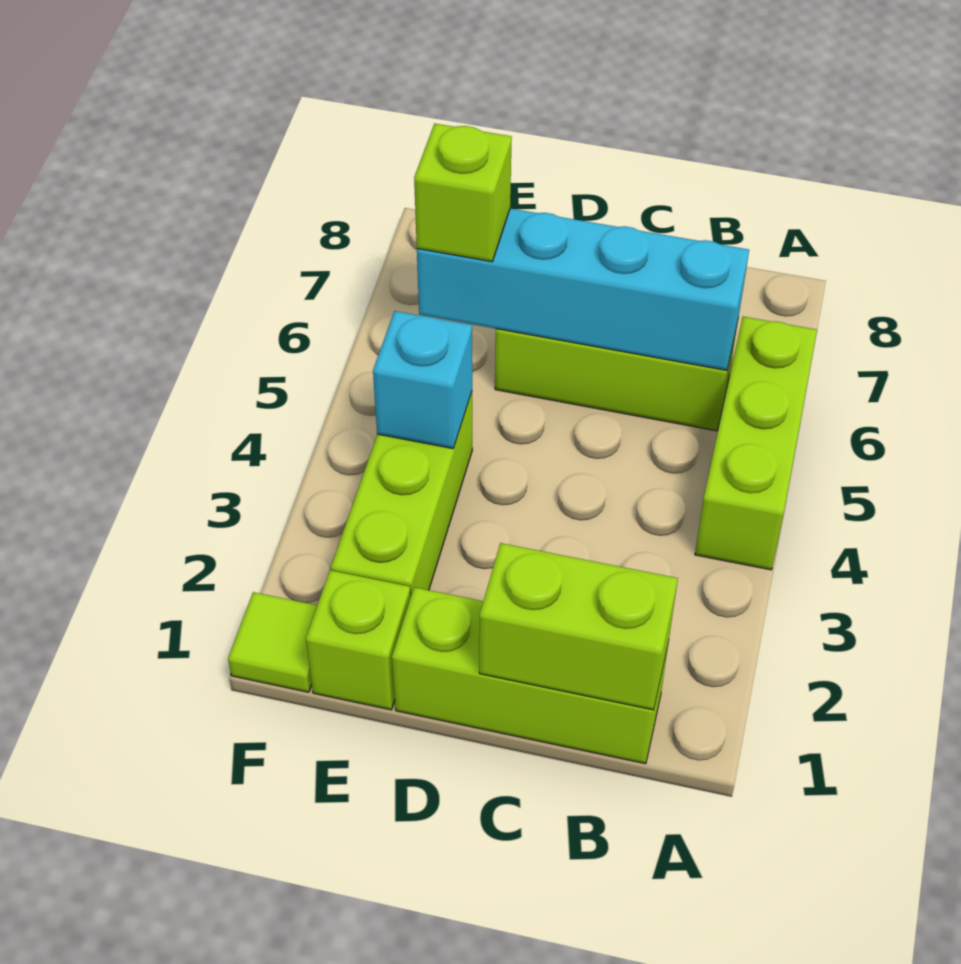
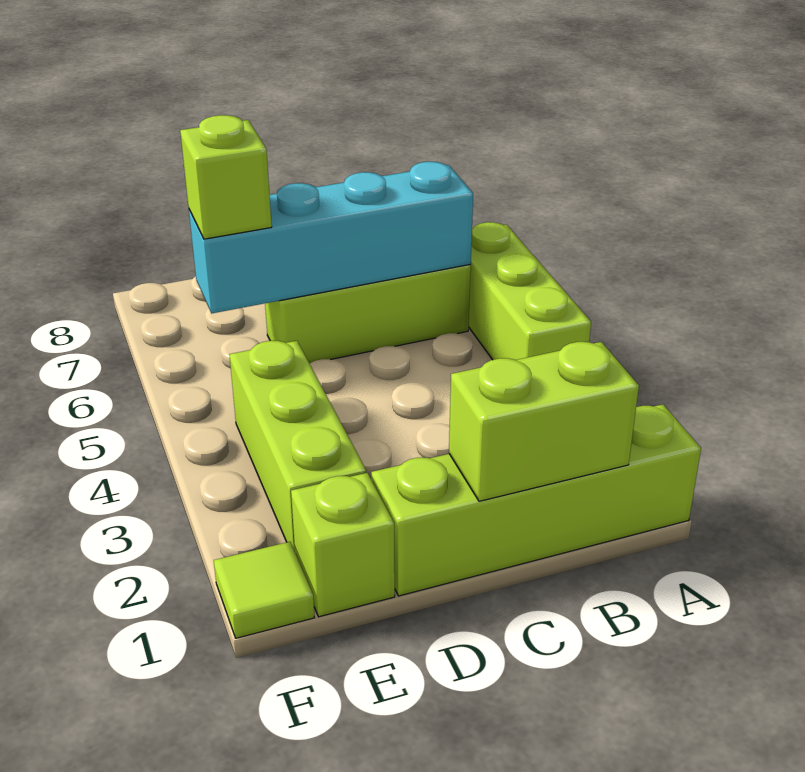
lime brick B1:D1 level 1 -> lime brick A1:D1 level 1
cyan brick E4 level 2 -> none

